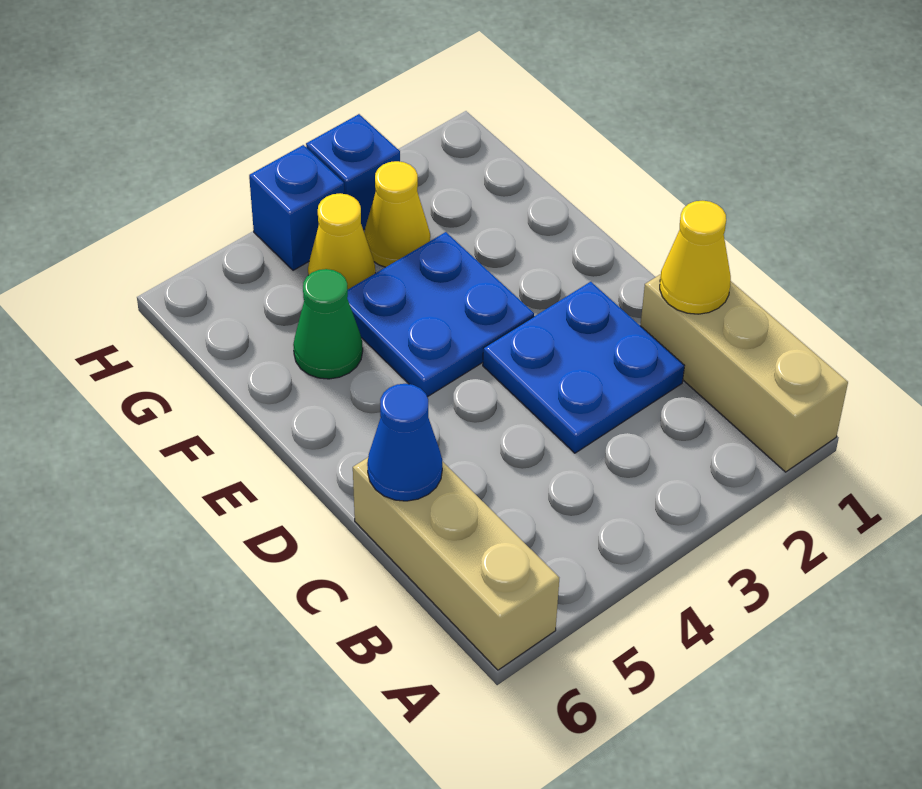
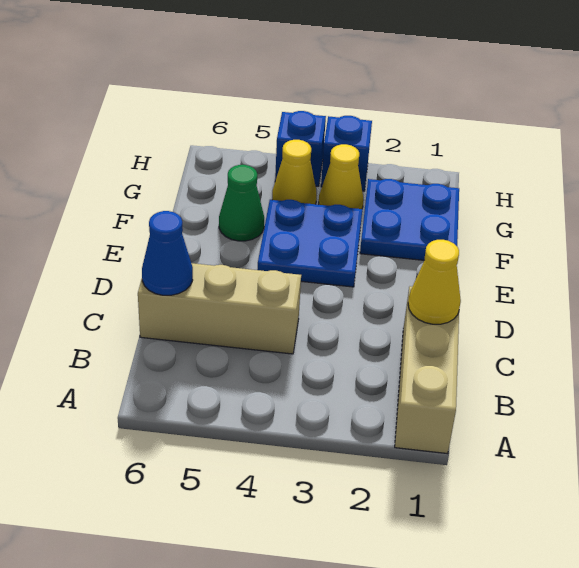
tan brick A6:C6 level 1 -> tan brick C4:C6 level 1
blue plate C2:D3 level 1 -> blue plate F1:G2 level 1

